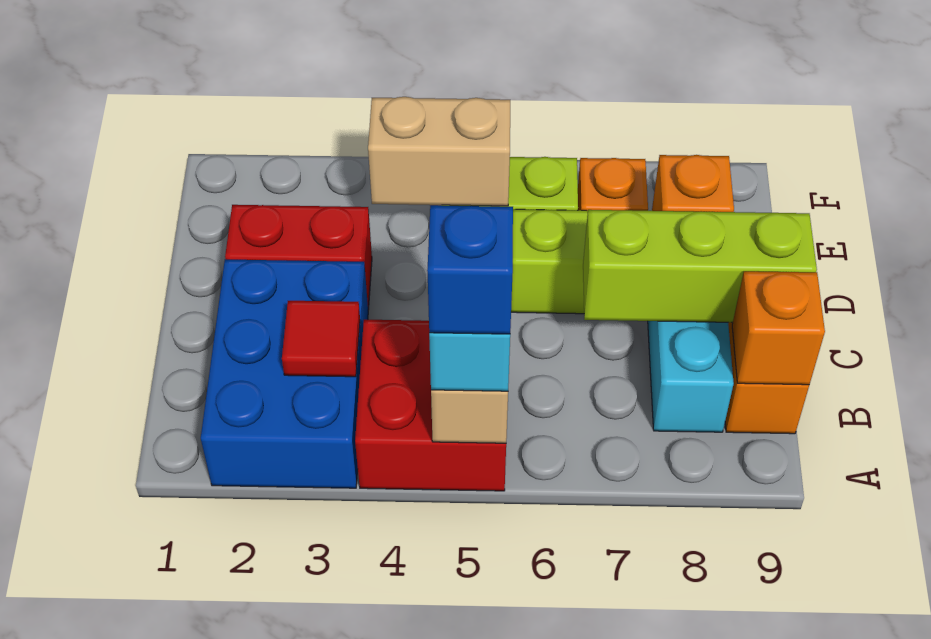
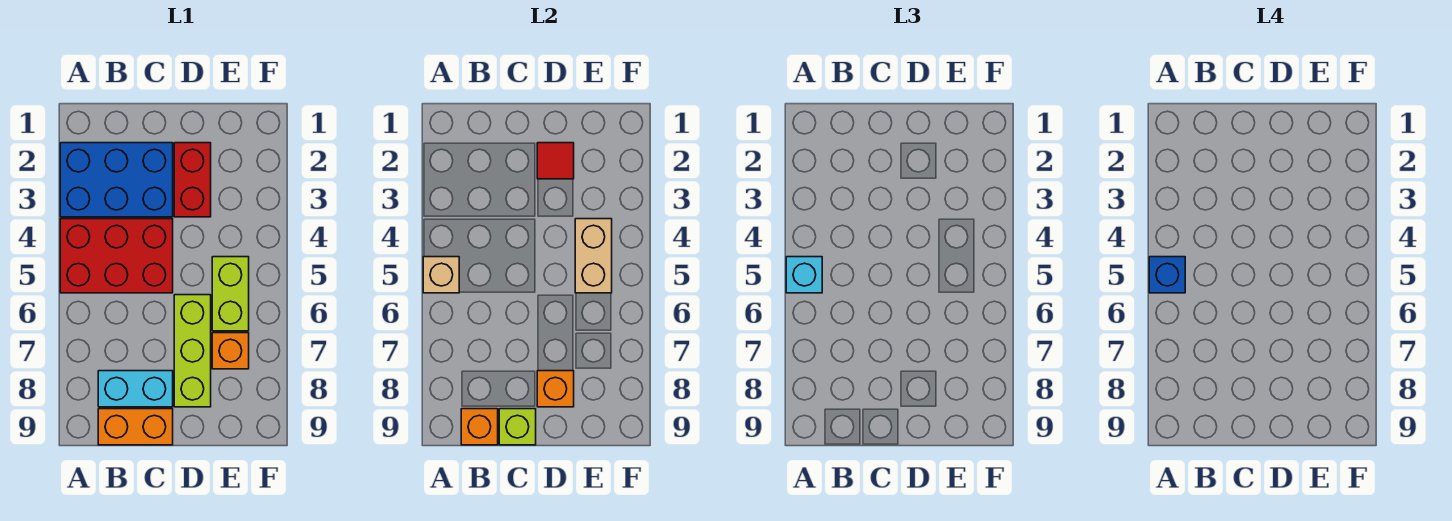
red brick A4:B5 level 1 -> red brick A4:C5 level 1
red tile B3 level 2 -> red tile D2 level 2
lime brick C7:C9 level 2 -> lime brick C9 level 2

